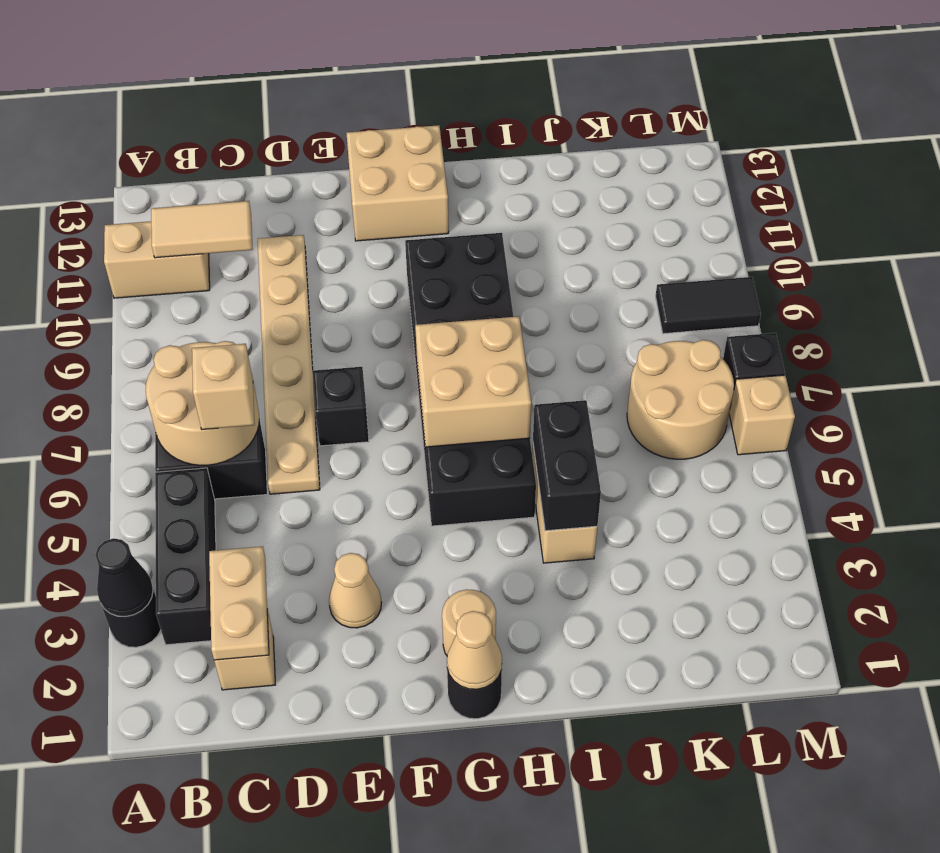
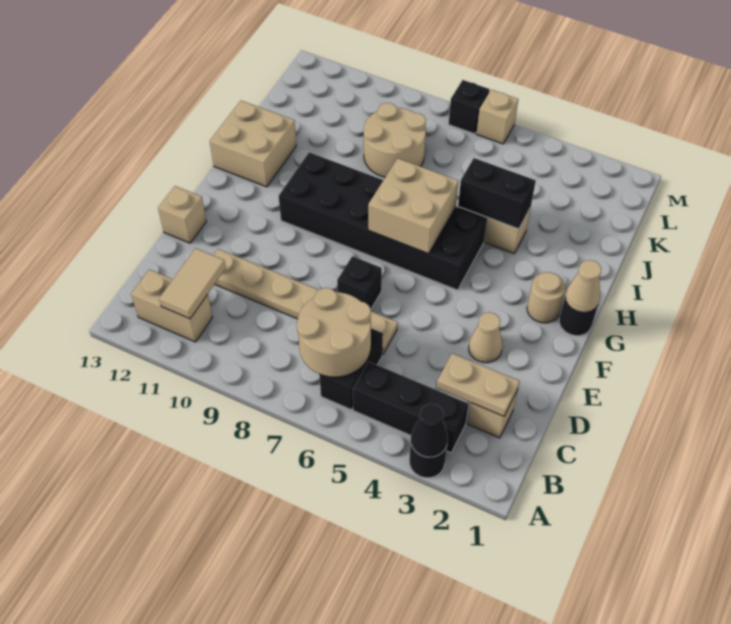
tan brick A11:B11 level 1 -> tan brick B11:B12 level 1
tan brick C6 level 3 -> tan brick E13 level 1
tan brick F12:G13 level 1 -> tan brick H12:I13 level 1
tan round brick K6:L7 level 1 -> tan round brick J8:K9 level 1
black tile L9:M9 level 1 -> none

